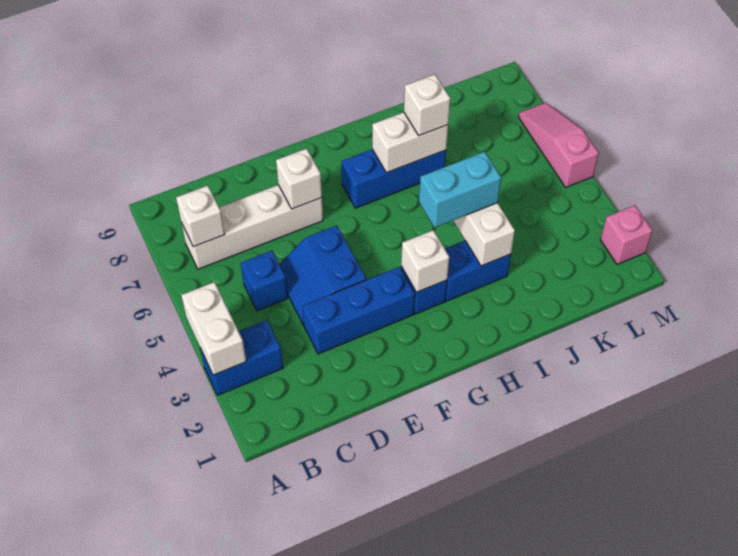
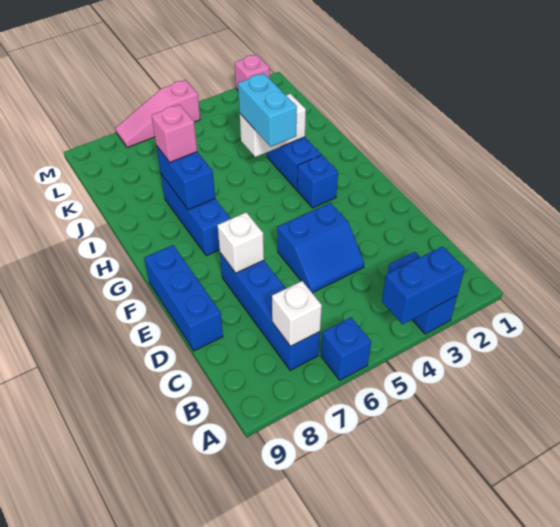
white brick A3:A4 level 2 -> blue brick A3:A4 level 2
white brick B7:E7 level 1 -> blue brick B7:E7 level 1
blue brick C5 level 1 -> blue brick A6 level 1
blue brick D3:F3 level 1 -> blue brick D9:F9 level 1
white brick G3 level 2 -> none
white brick H7:I7 level 2 -> blue brick H7:I7 level 2
white brick I7 level 3 -> pink brick I7 level 3

